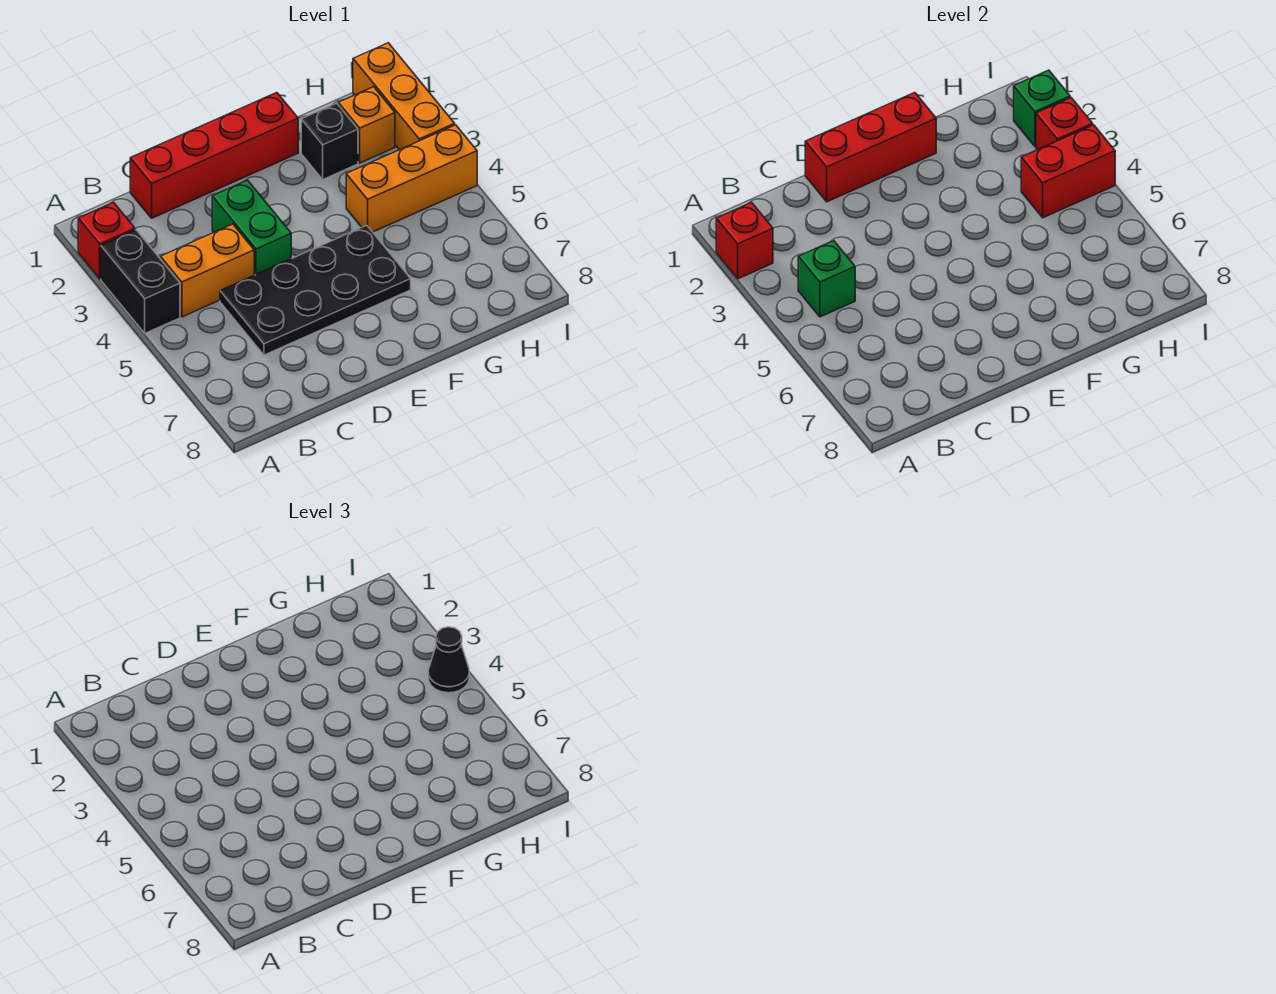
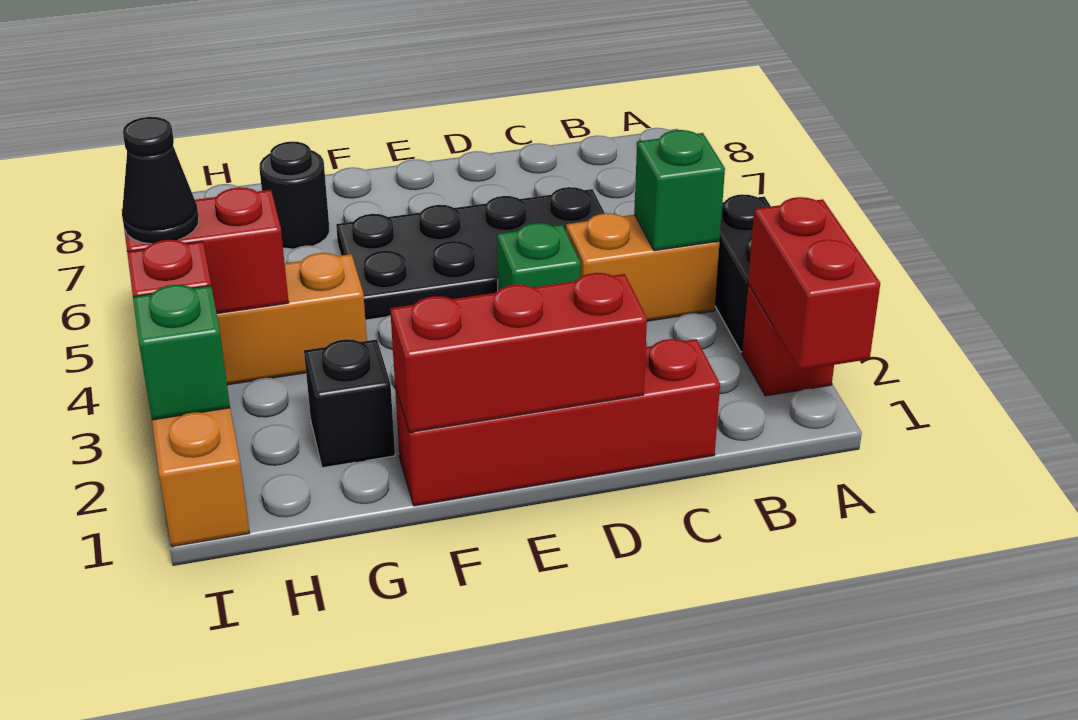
red brick A2 level 2 -> red brick A1:A2 level 2
green brick D3:D4 level 1 -> green brick D4 level 1
none -> black round brick G7 level 1
orange brick H2 level 1 -> none

